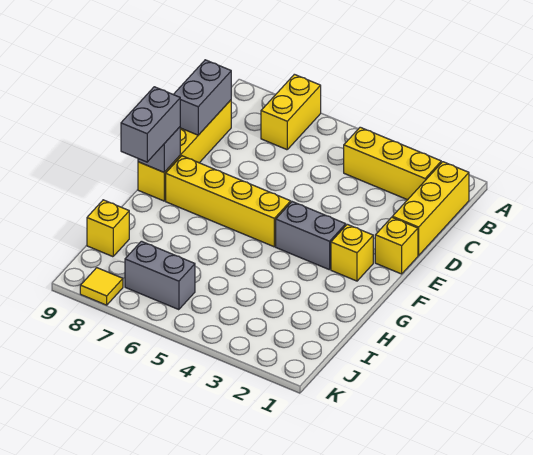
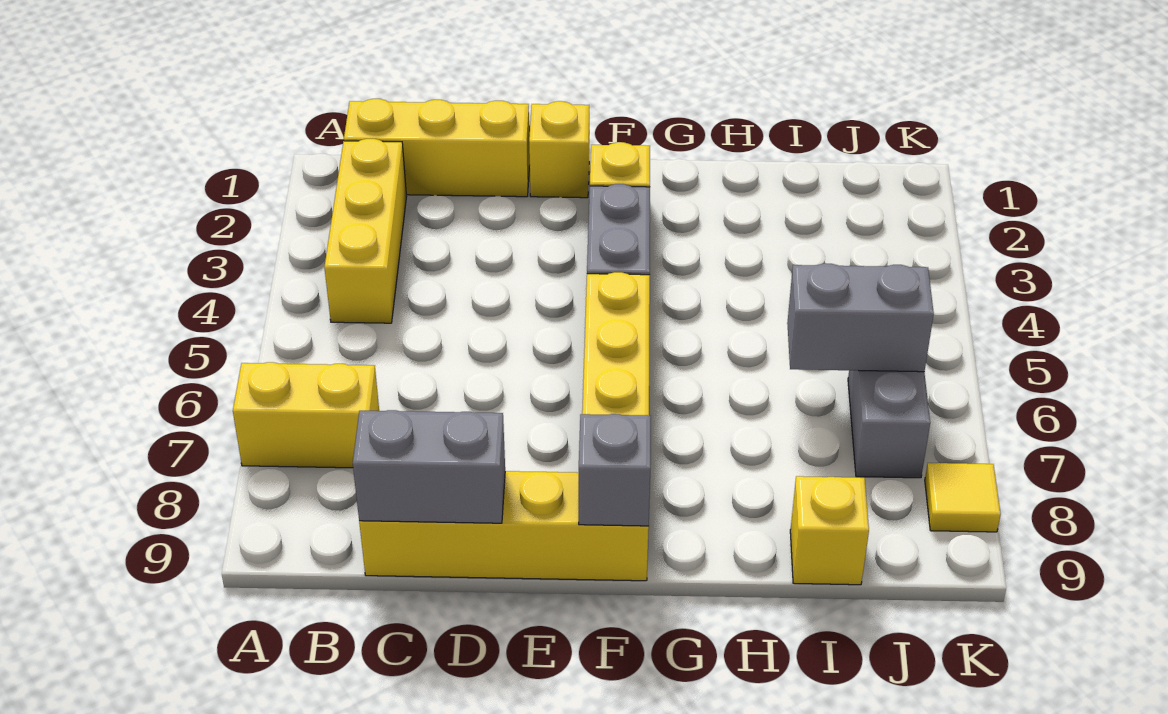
grey brick F9:G9 level 3 -> grey brick I6:J6 level 2

